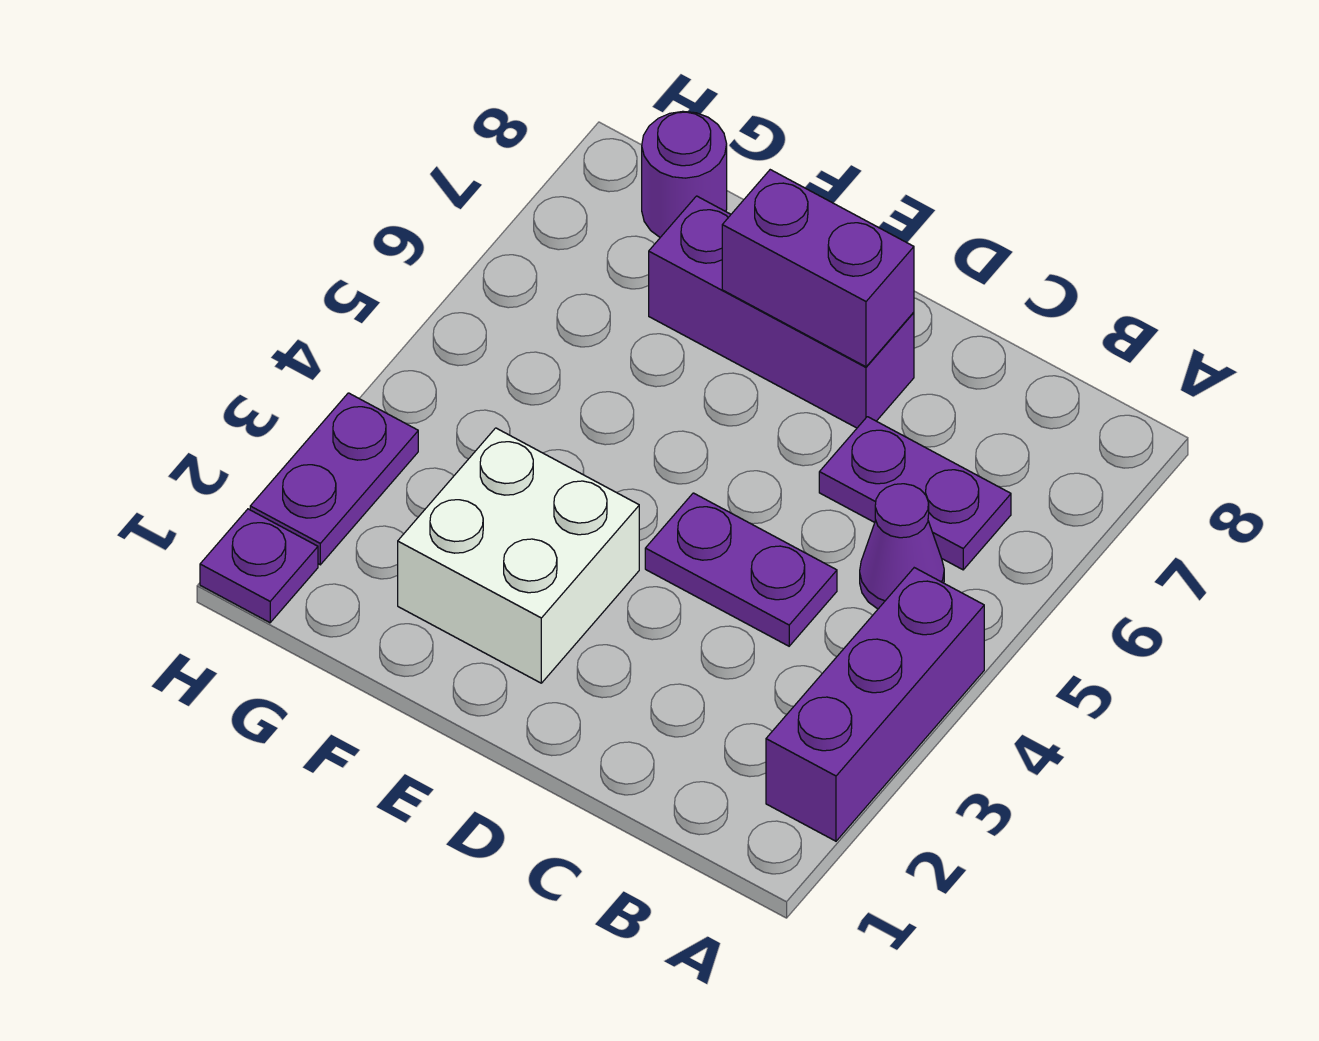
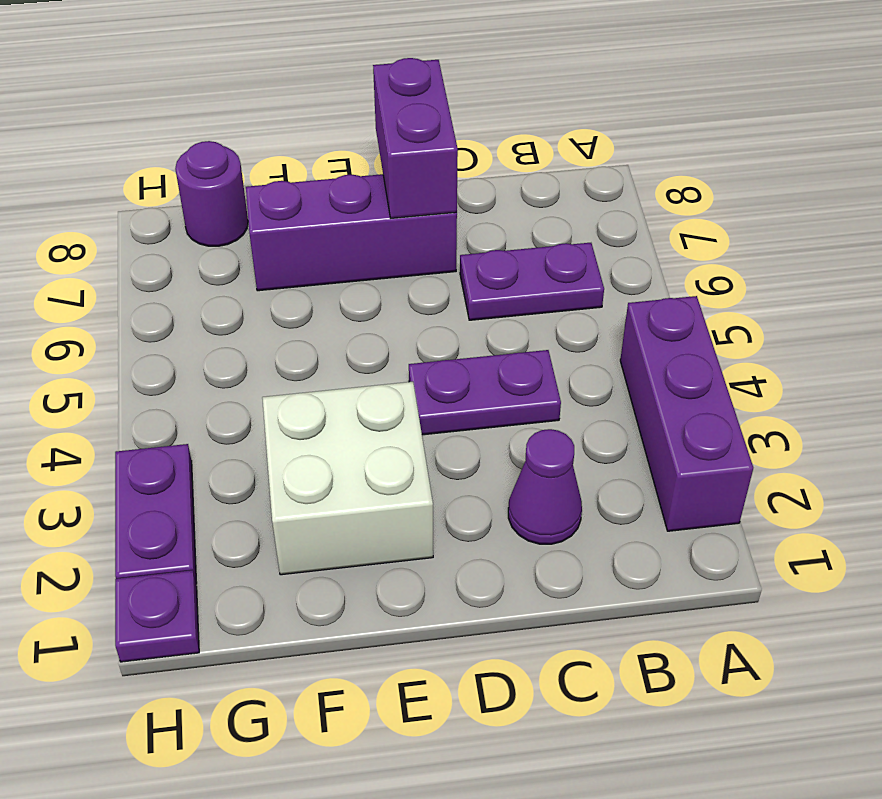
purple cone B5 level 1 -> purple cone C2 level 1
purple brick D7:E7 level 2 -> purple brick D7:D8 level 2

